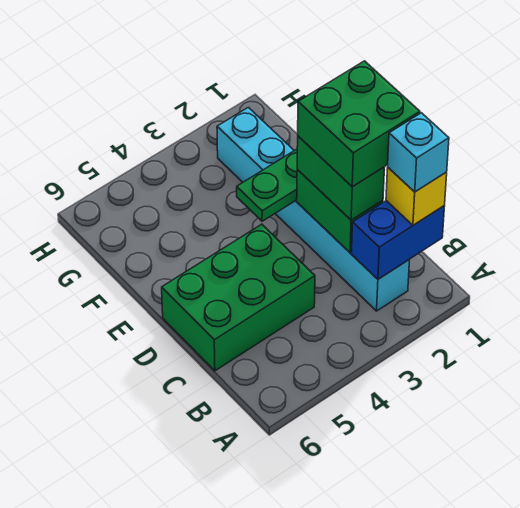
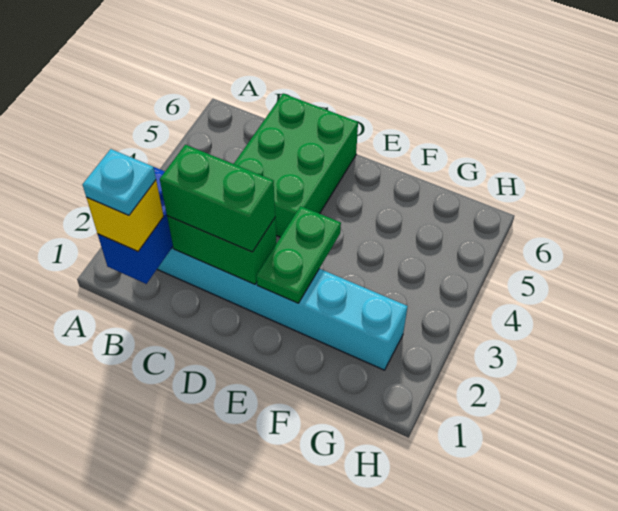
cyan brick B1 level 4 -> cyan plate B1 level 4
green brick C1:D2 level 4 -> none

